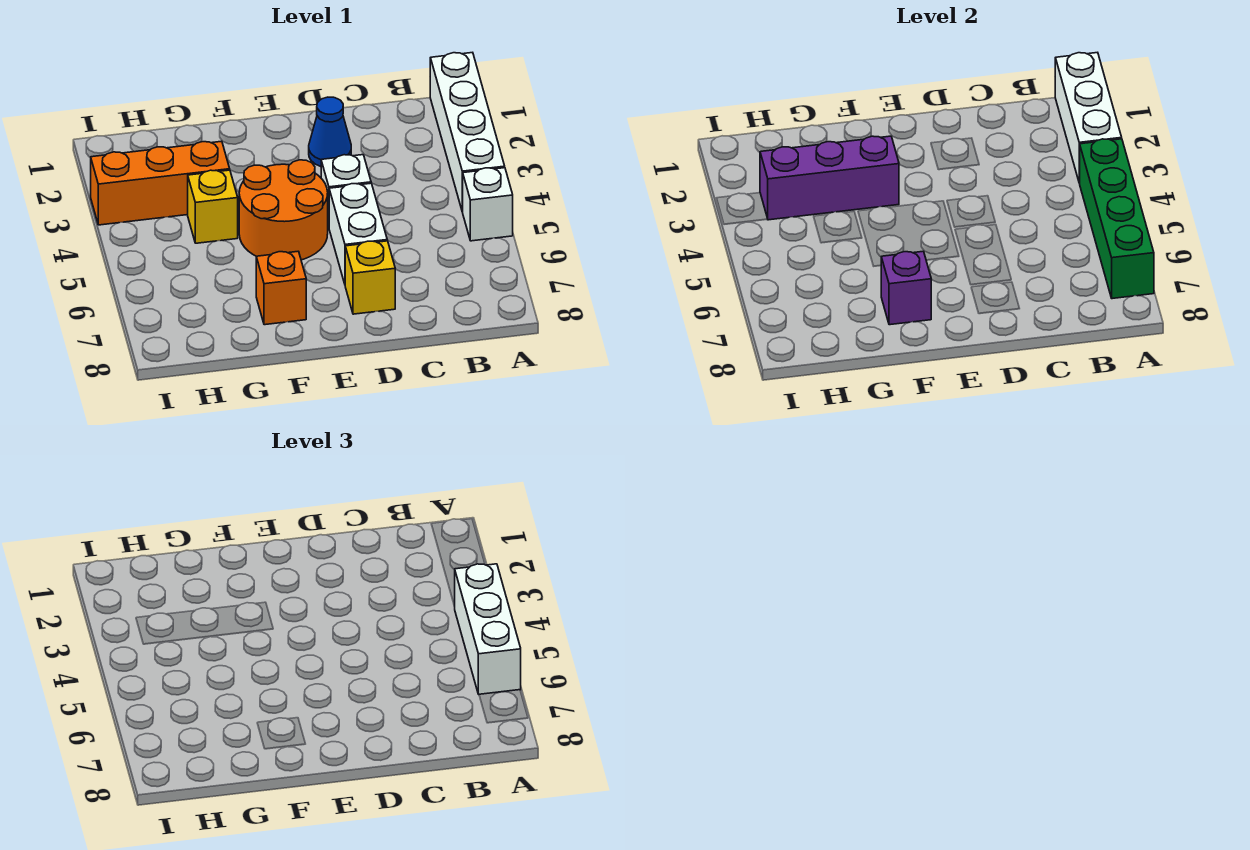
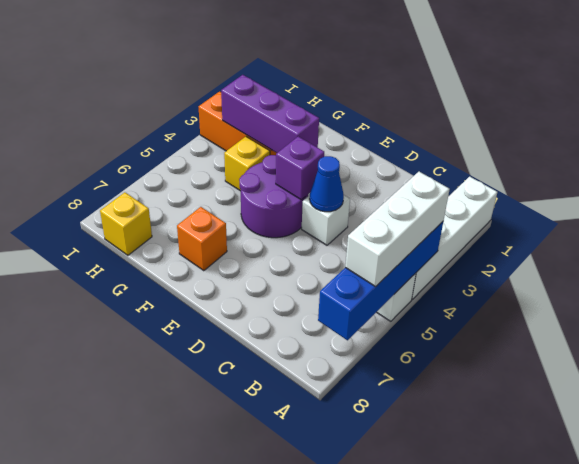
white brick A1:A3 level 2 -> none
green brick A4:A7 level 2 -> blue brick A4:A7 level 2
blue cone D2 level 1 -> blue cone D4 level 2
white brick D5:D6 level 1 -> none
yellow brick D7 level 1 -> yellow brick H8 level 1
orange round brick E4:F5 level 1 -> purple round brick E4:F5 level 1
purple brick F7 level 2 -> purple brick E4 level 2

